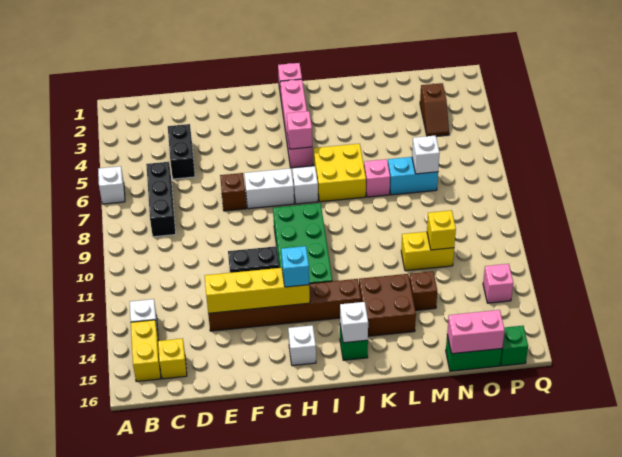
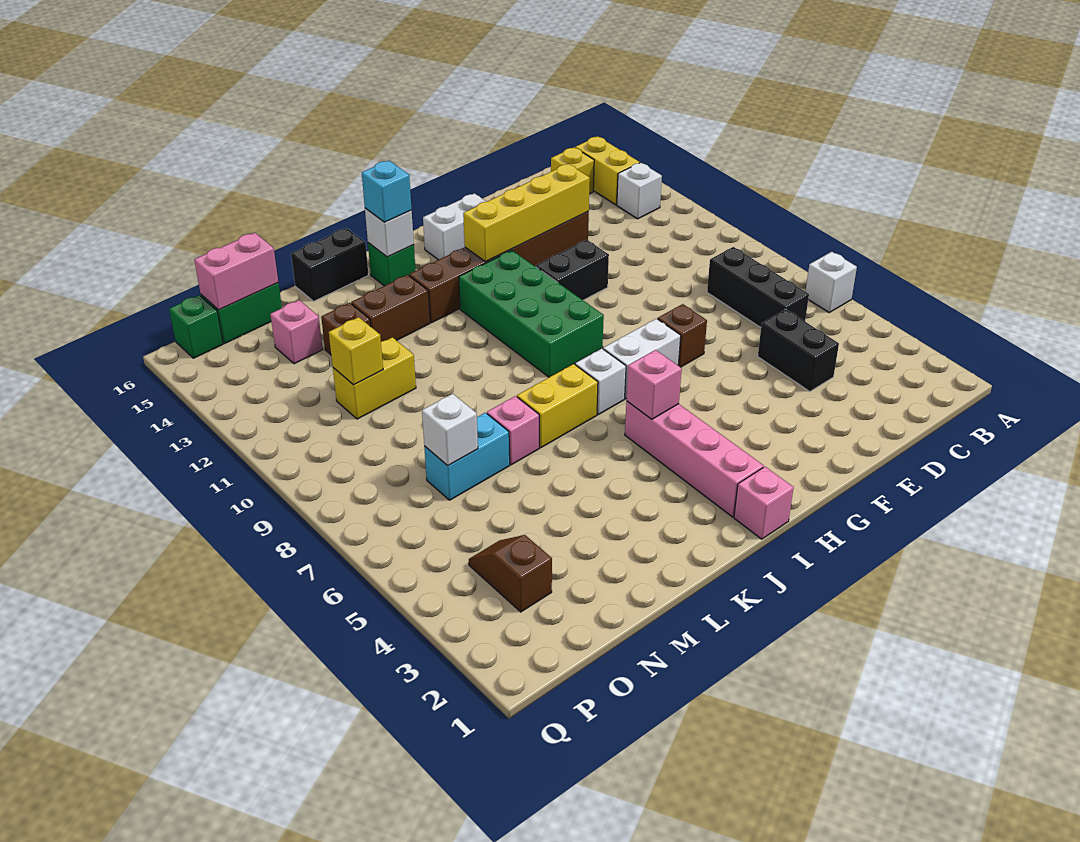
cyan brick H13 level 3 -> cyan brick J15 level 3
white brick H15 level 1 -> white brick G15:H15 level 1
yellow brick J6:K7 level 1 -> yellow brick J7:K7 level 1
brown brick K13:L14 level 1 -> brown brick K13:L13 level 1
none -> black brick K16:L16 level 1
pink brick P13 level 1 -> pink brick N14 level 1

